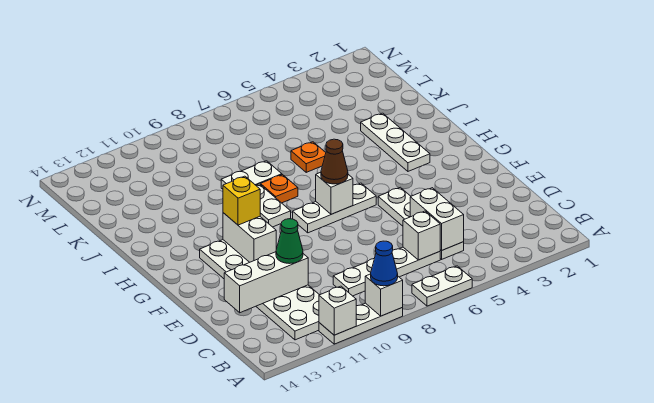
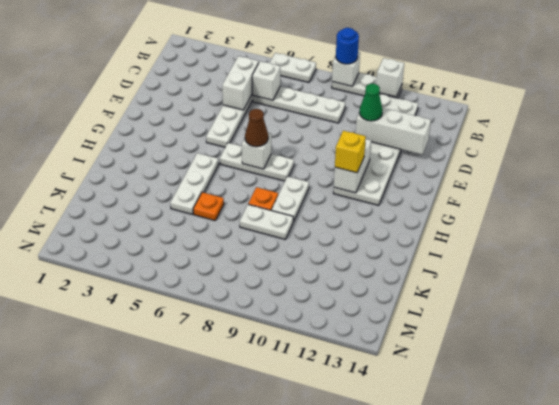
blue cone A9 level 3 -> blue round brick A9 level 3
white plate H3:J3 level 1 -> white plate H5:J5 level 1

